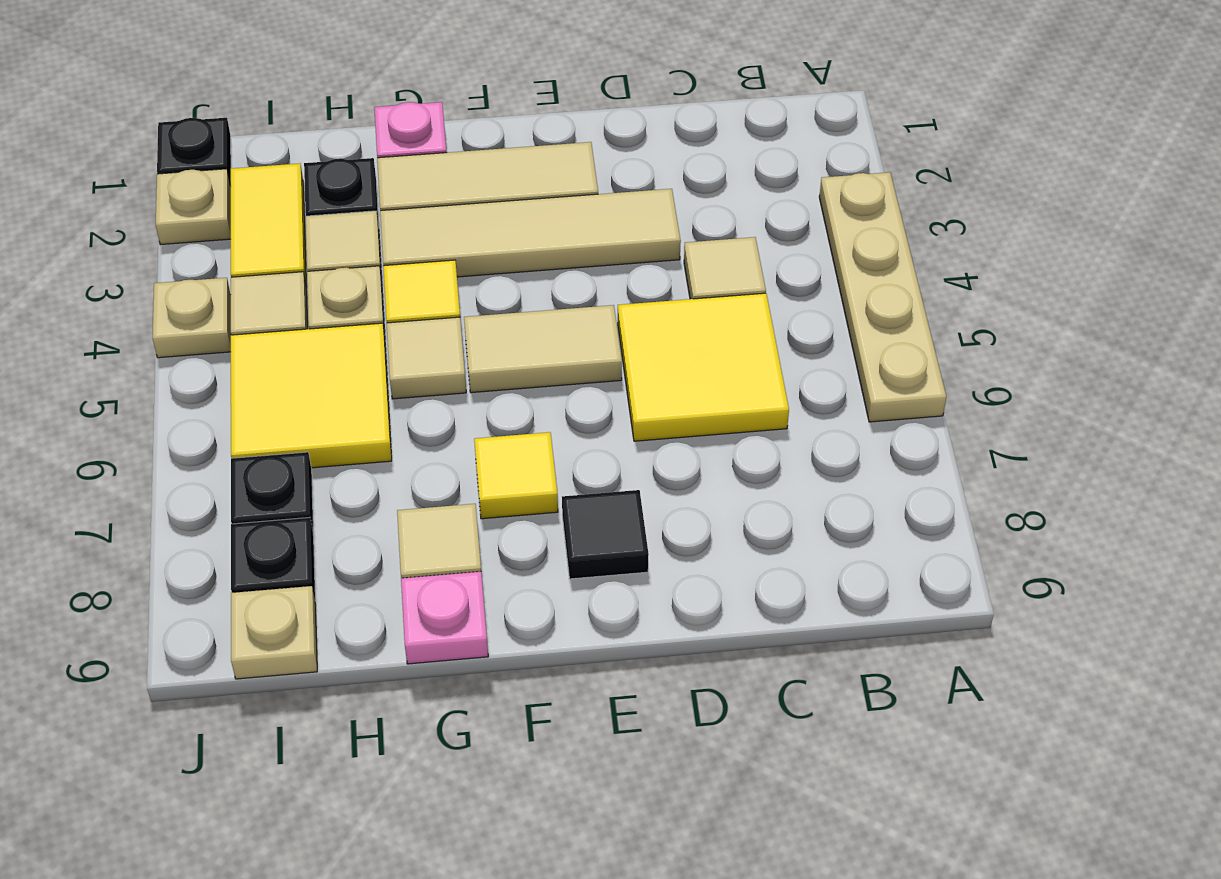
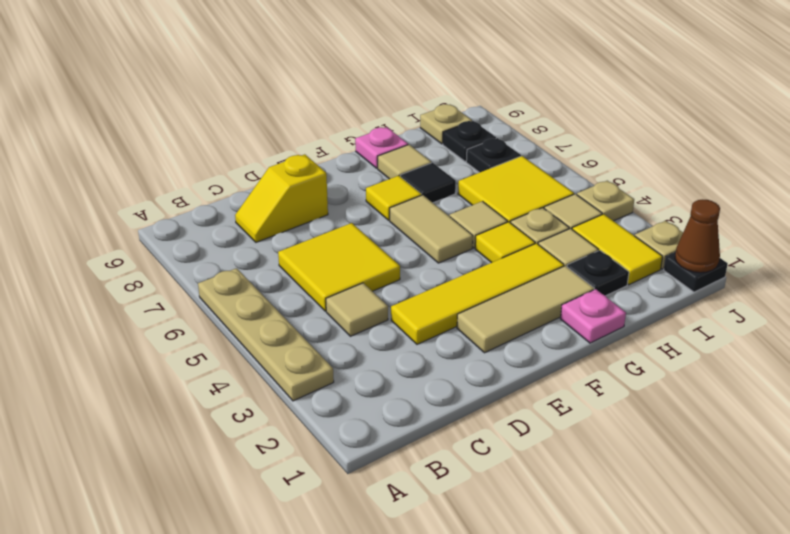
none -> yellow slope C8:D8 level 1 top D
tan tile D3:G3 level 1 -> yellow tile D3:G3 level 1
tan tile E5:F5 level 1 -> tan tile F5:F6 level 1
black tile E8 level 1 -> black tile G7 level 1
none -> brown cone J1 level 2

